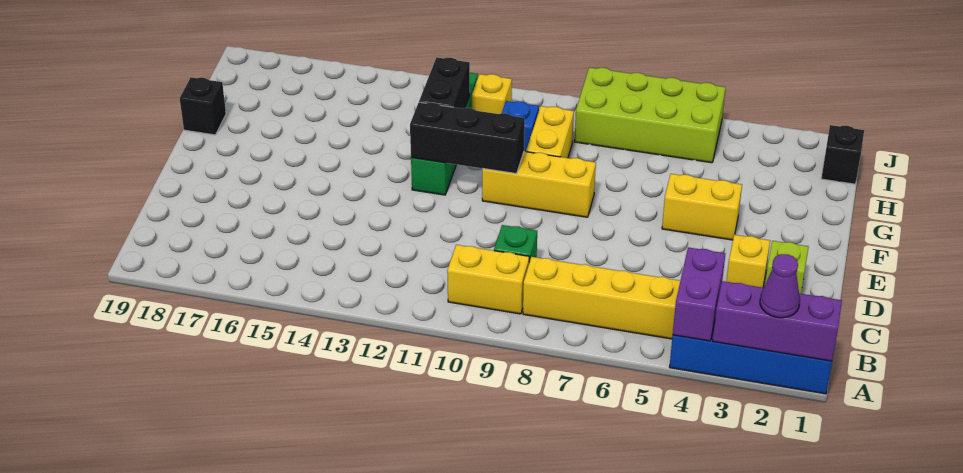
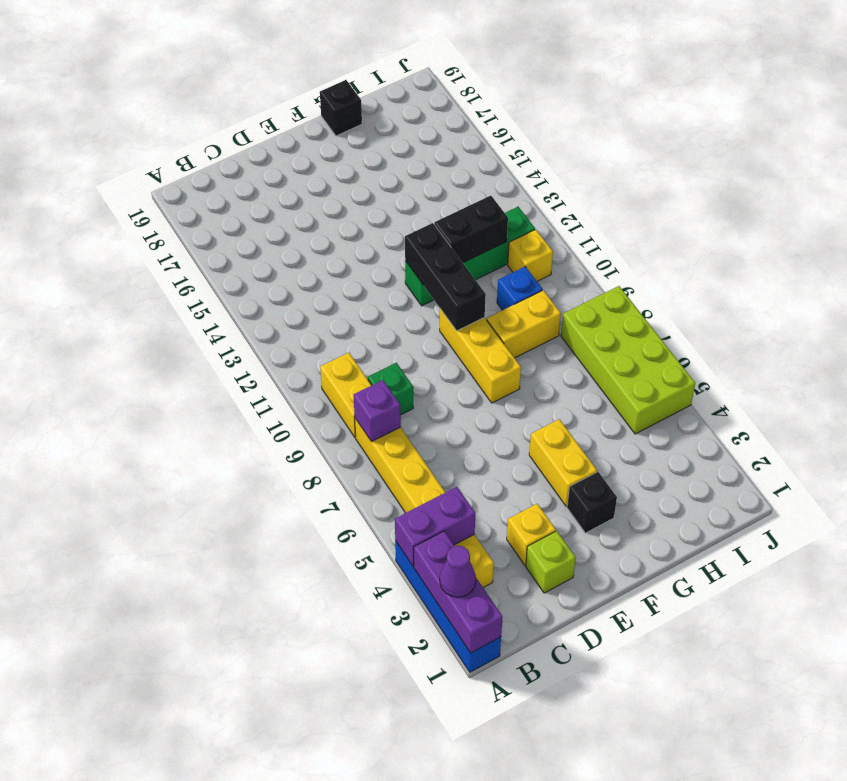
none -> purple brick B8 level 2
black brick I1 level 1 -> black brick F3 level 1

